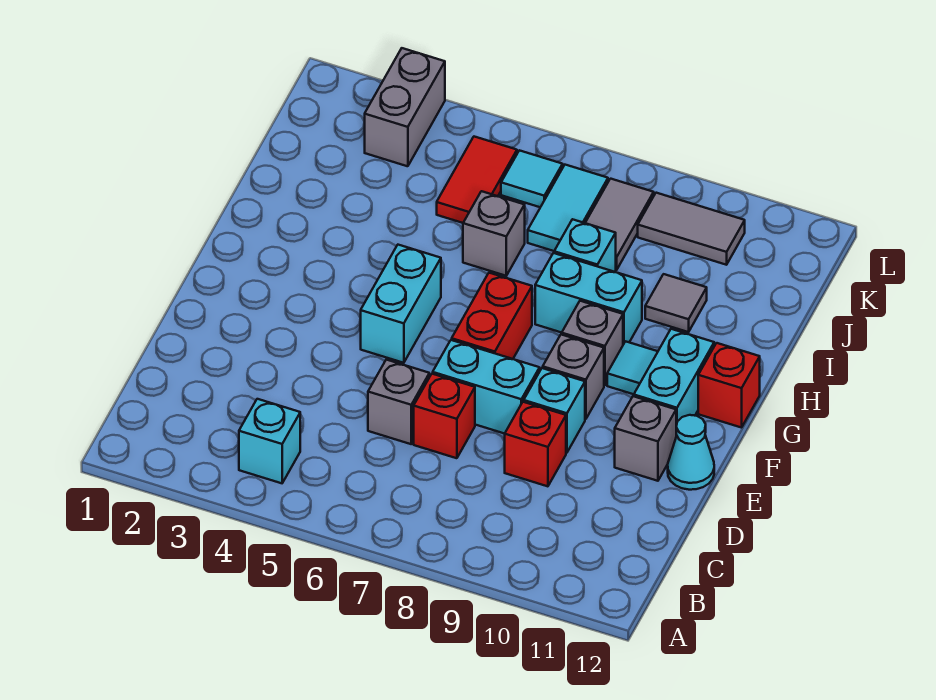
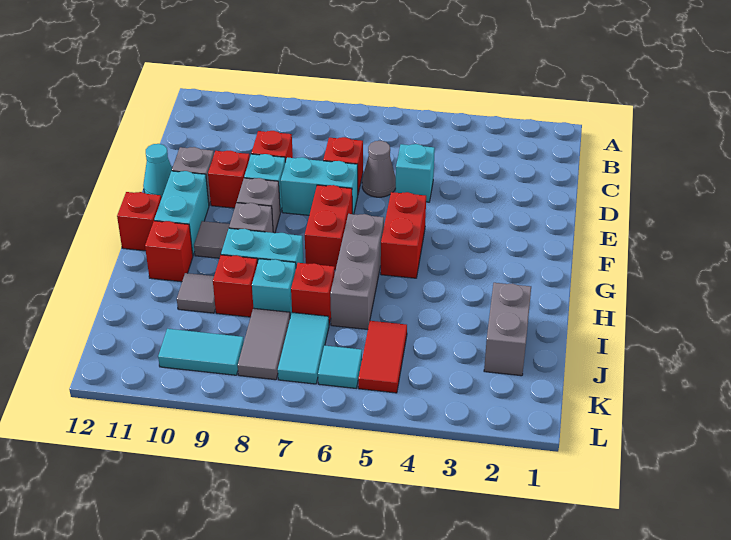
cyan brick B4 level 1 -> cyan brick D5 level 1
grey brick D6 level 1 -> grey cone D6 level 1
none -> red brick E10 level 1
cyan brick F5:G5 level 1 -> red brick F5:G5 level 1
cyan tile G10 level 1 -> grey tile G10 level 1
none -> red brick H11 level 1
grey brick I6 level 1 -> grey brick G6:I6 level 1
none -> red brick I7 level 1
none -> red brick I9 level 1
grey brick K3:L3 level 1 -> grey brick I2:J2 level 1
grey tile K9:K10 level 1 -> cyan tile K9:K10 level 1

